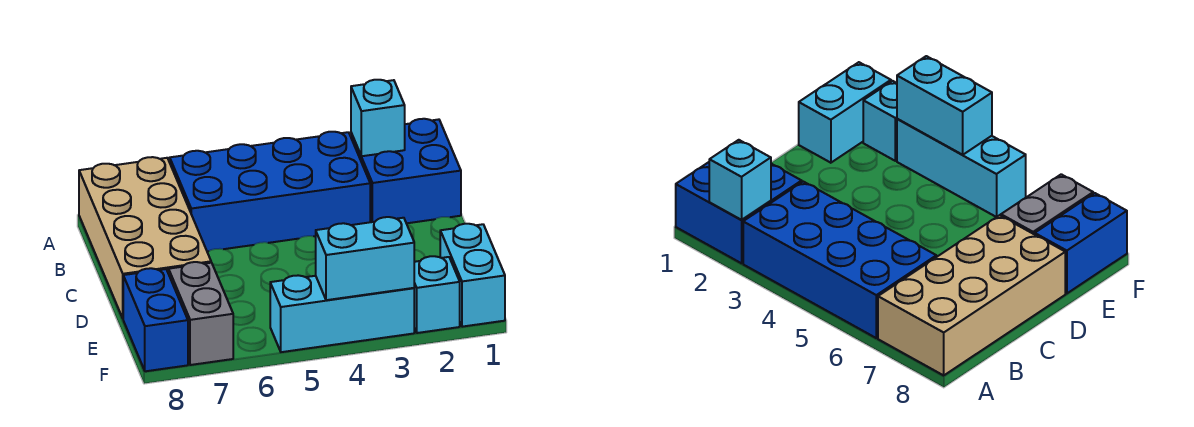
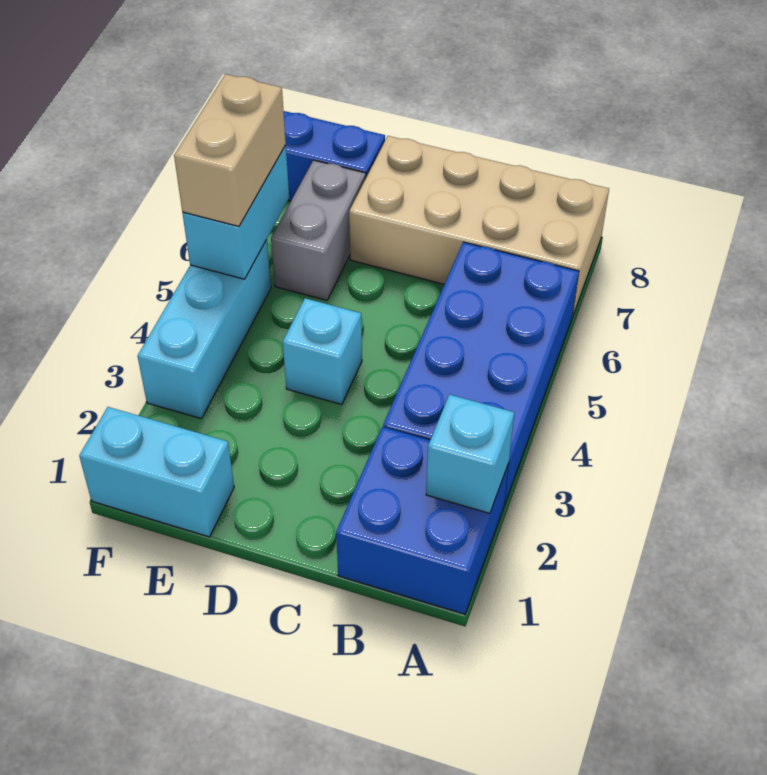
grey brick E7:F7 level 1 -> grey brick E6:E7 level 1
cyan brick F2 level 1 -> cyan brick D4 level 1
cyan brick F3:F4 level 2 -> cyan brick F5:F6 level 2
none -> tan brick F5:F6 level 3

